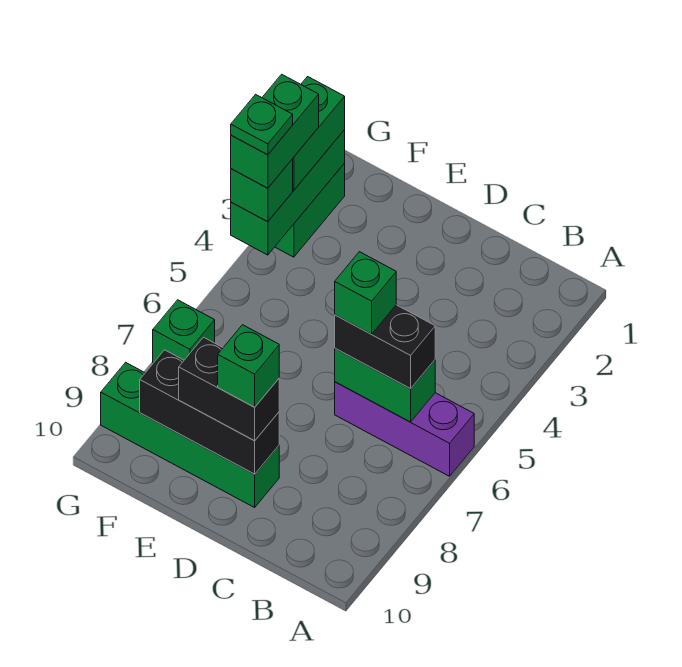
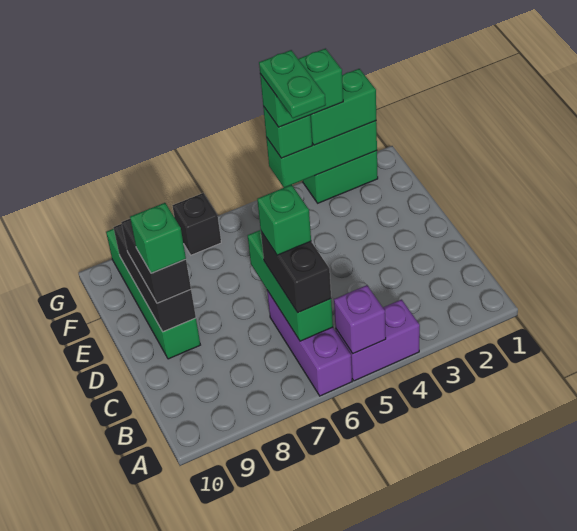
none -> purple brick A4:A5 level 1
none -> purple brick A5 level 2
green brick B6:C6 level 2 -> green brick B6:D6 level 2
green plate G4 level 5 -> green plate F4:G4 level 5
green brick G7 level 1 -> black brick G7 level 1

